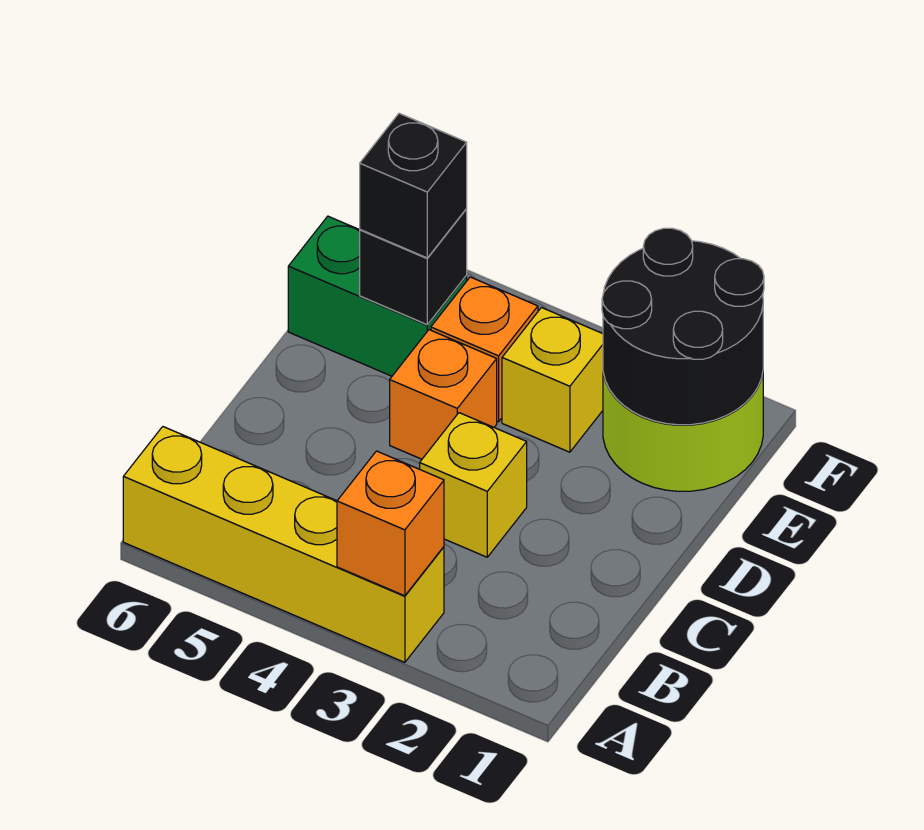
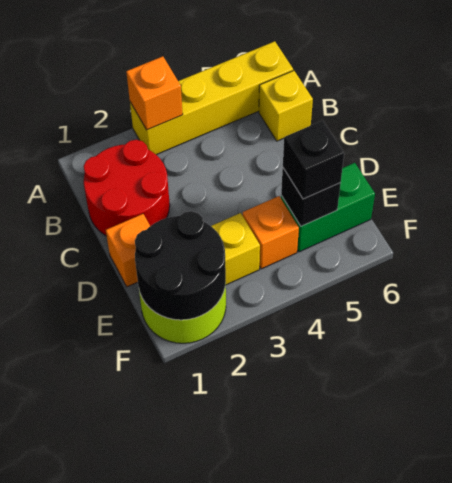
none -> red round brick B1:C2 level 1
yellow brick C3 level 1 -> yellow brick B6 level 1
orange brick D4 level 1 -> orange brick D1 level 1

